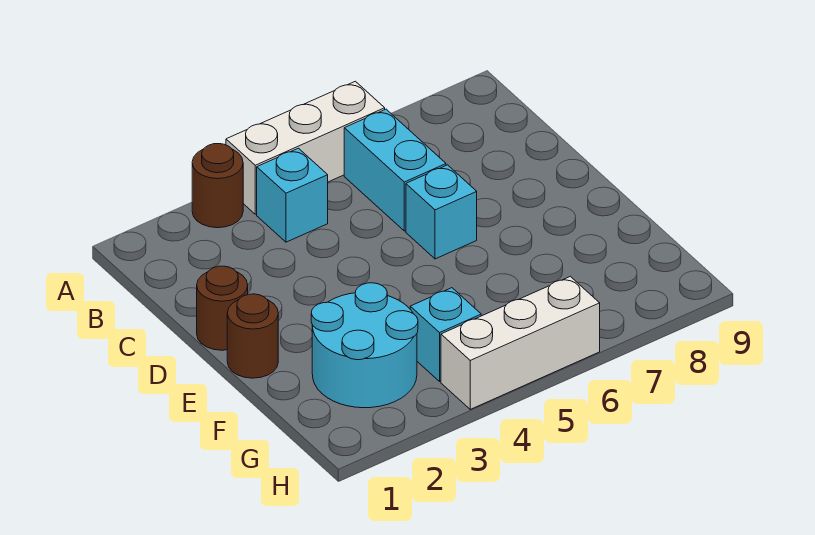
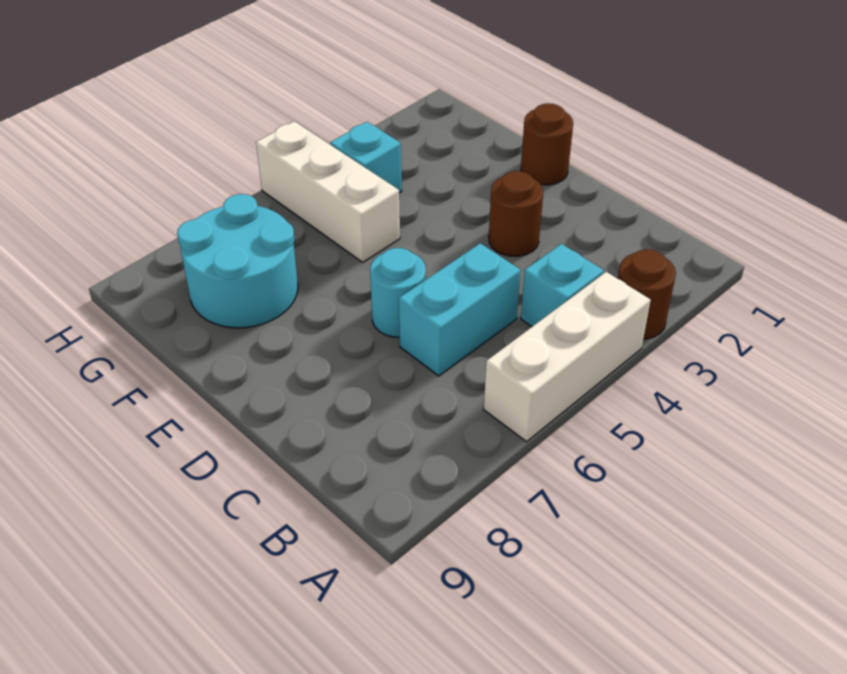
cyan brick B6:C6 level 1 -> cyan brick C5:C6 level 1
brown round brick D1 level 1 -> brown round brick D3 level 1
cyan brick D6 level 1 -> cyan round brick D6 level 1
cyan round brick F2:G3 level 1 -> cyan round brick F7:G8 level 1
white brick H4:H6 level 1 -> white brick F5:H5 level 1

